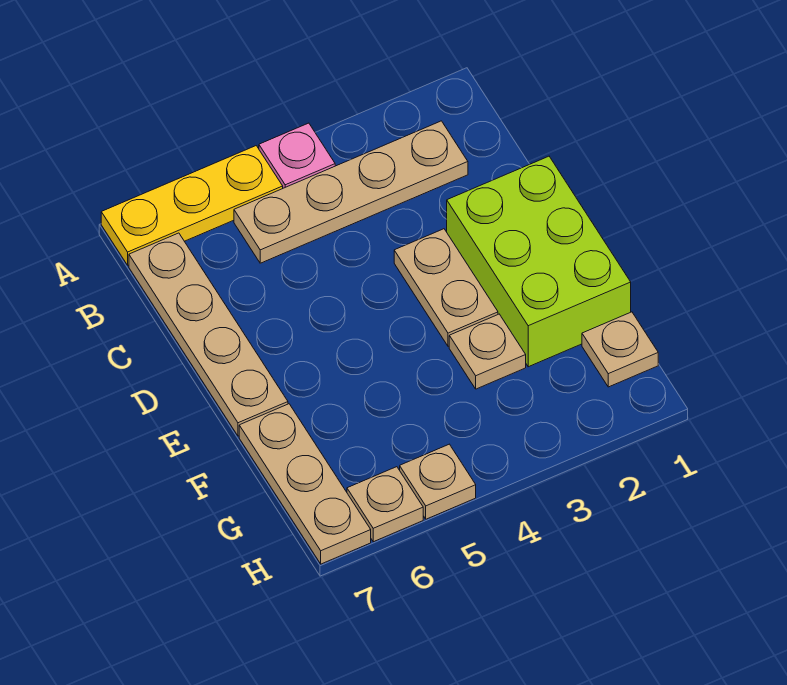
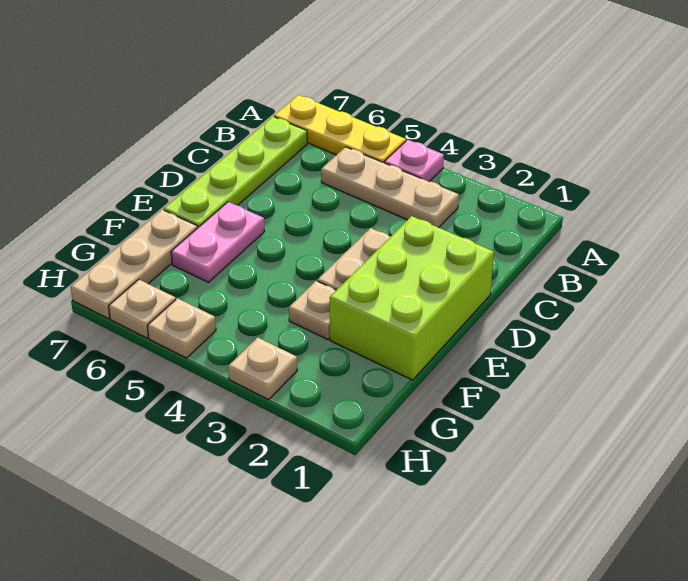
tan plate B2:B5 level 1 -> tan plate B3:B5 level 1
tan plate B7:E7 level 1 -> lime plate B7:E7 level 1
none -> pink plate E6:F6 level 1
tan plate G1 level 1 -> tan plate H3 level 1

